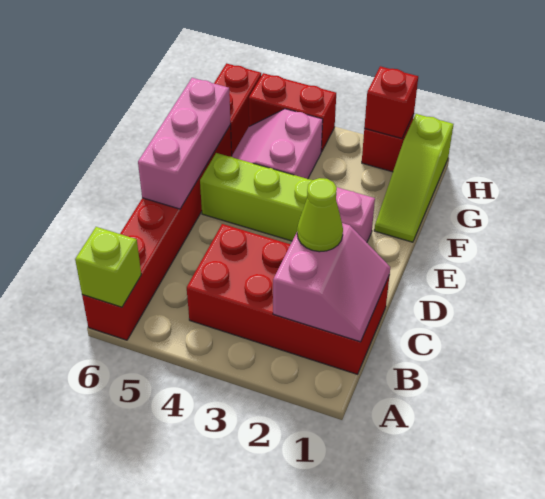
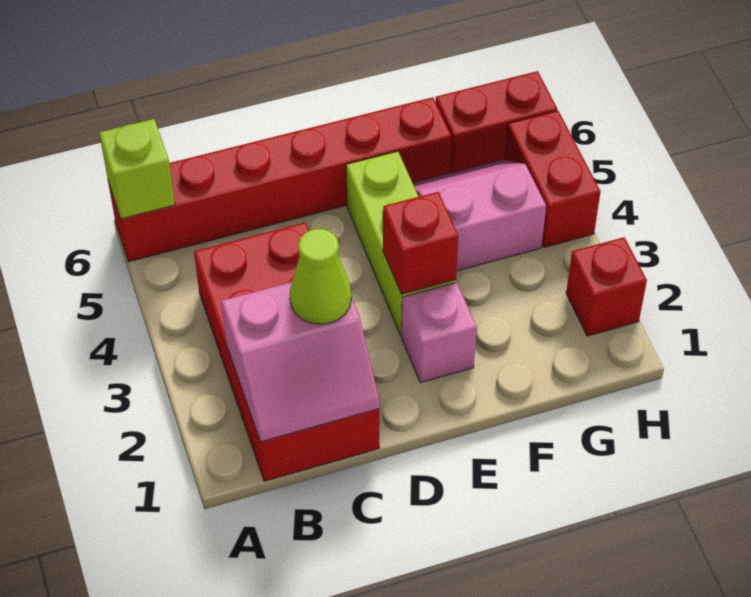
pink brick D6:F6 level 2 -> none
lime slope F1:H1 level 1 top H -> none
red brick H2 level 2 -> red brick E3 level 2

